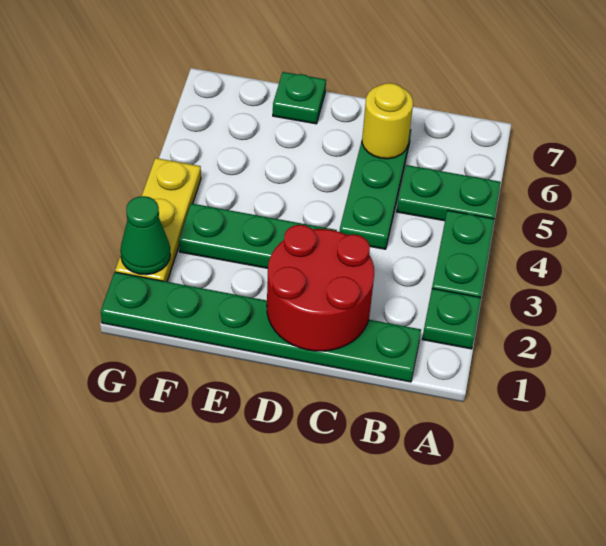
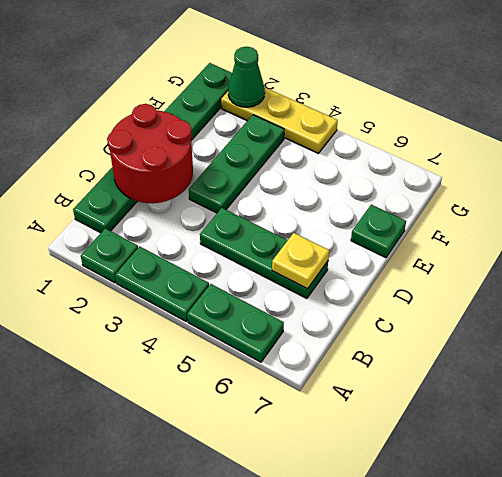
green plate A5:B5 level 1 -> green plate A5:A6 level 1
yellow round brick C6 level 2 -> yellow plate C6 level 2

